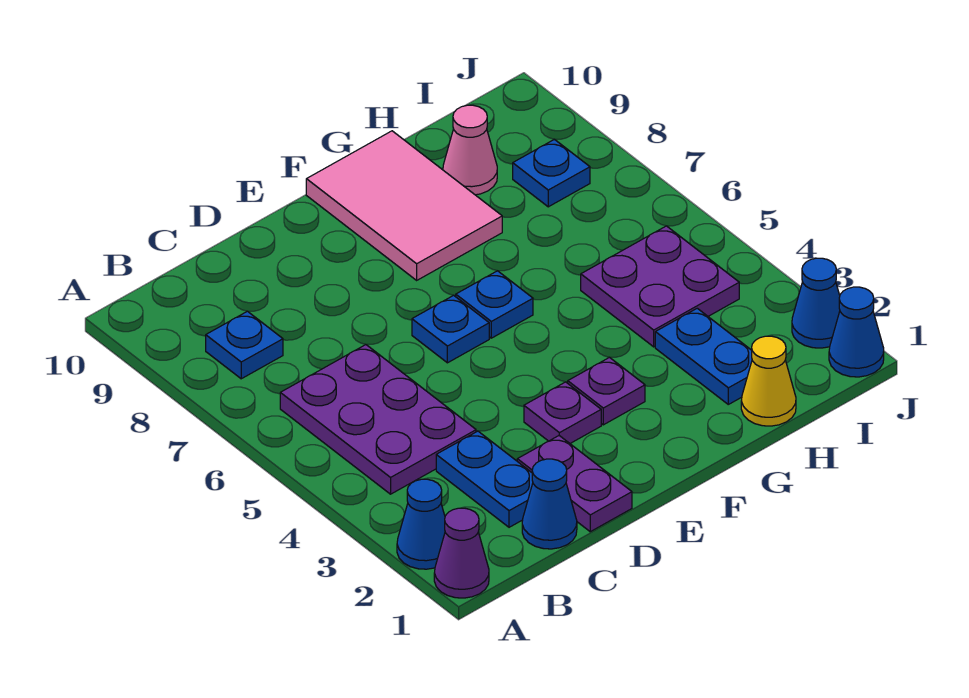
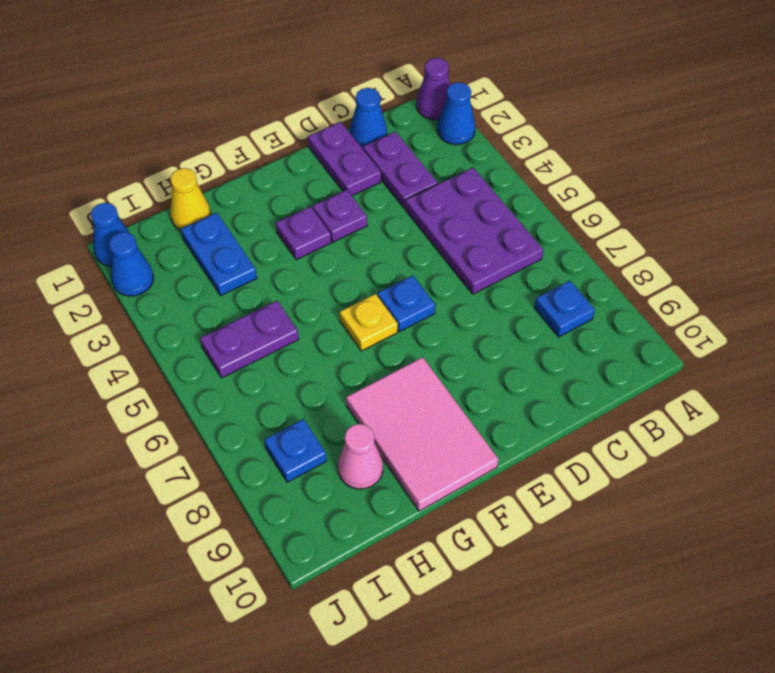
blue plate C2:C3 level 1 -> purple plate C2:C3 level 1
blue plate F6 level 1 -> yellow plate F6 level 1
purple plate H4:I5 level 1 -> purple plate H5:I5 level 1

